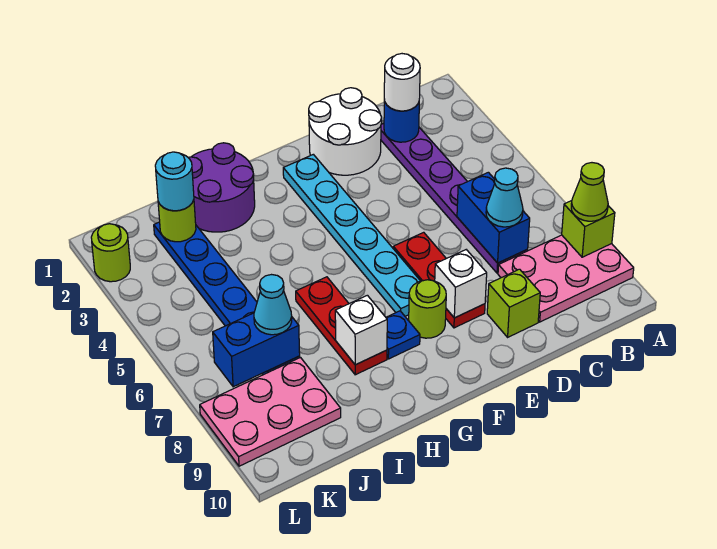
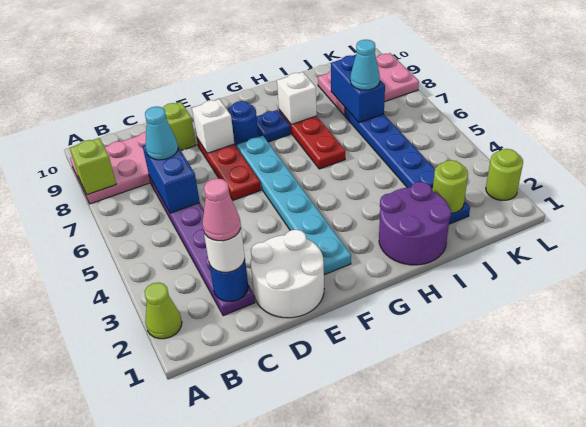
lime cone A8 level 3 -> lime cone A2 level 1
none -> pink cone C2 level 4
lime round brick F8 level 1 -> blue round brick F8 level 1
cyan round brick J2 level 3 -> none
blue brick J7:K7 level 2 -> blue brick J7:J8 level 2

